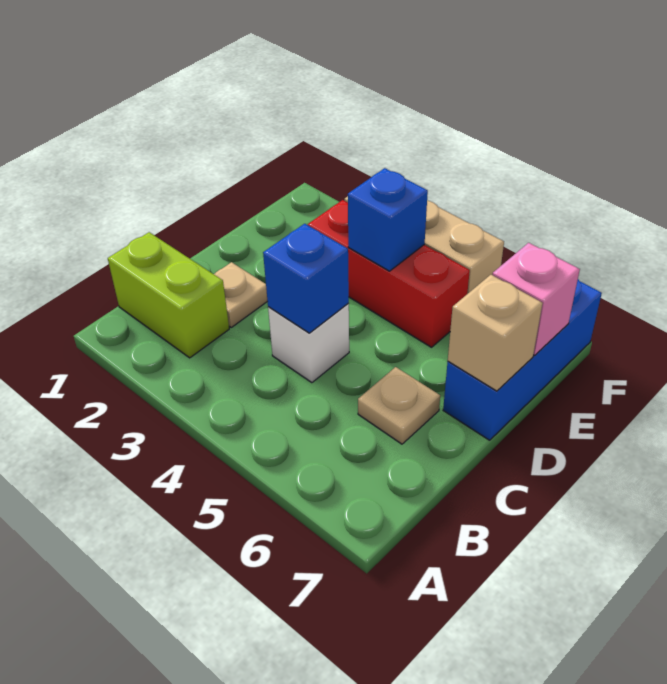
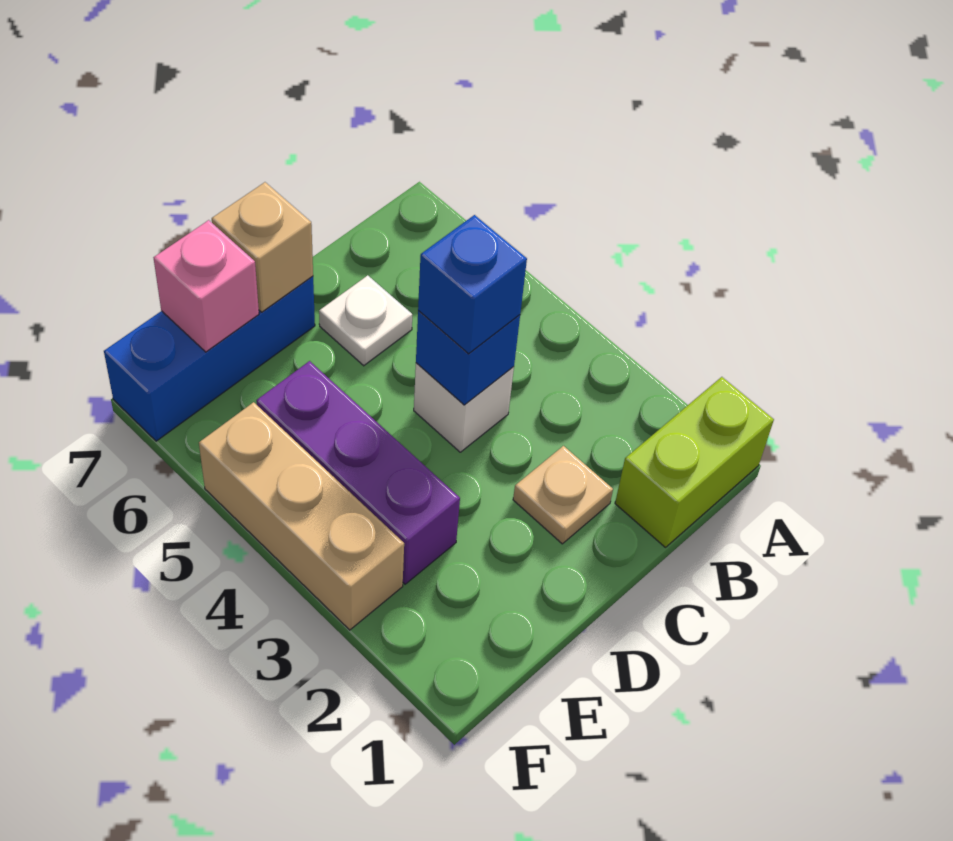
lime brick B1:B2 level 1 -> lime brick A1:B1 level 1
tan plate C6 level 1 -> white plate C6 level 1
red brick E3:E5 level 1 -> purple brick E3:E5 level 1
blue brick E4 level 2 -> blue brick C4 level 3

